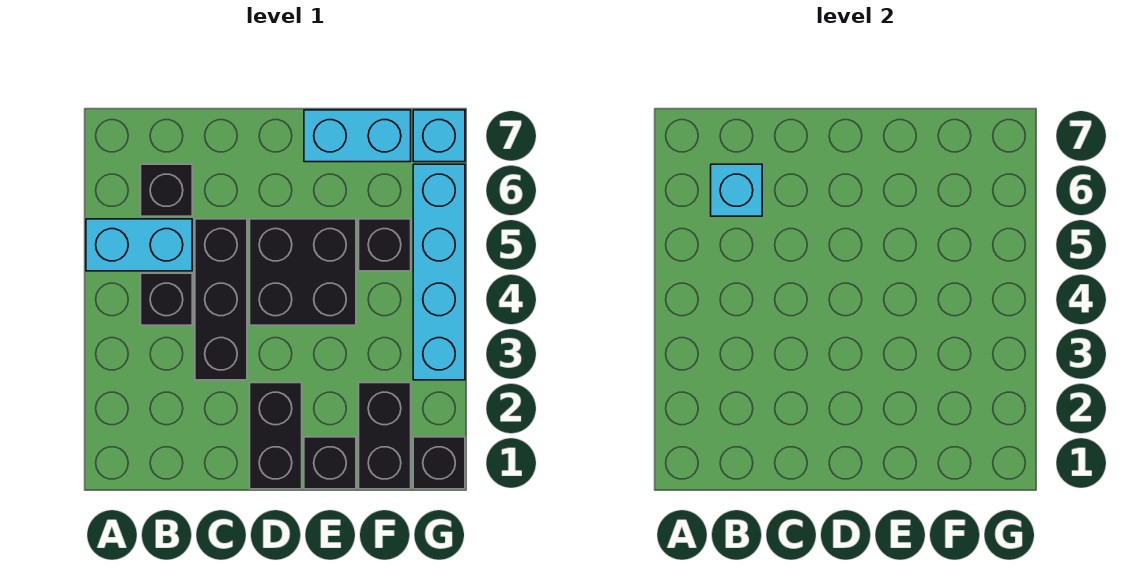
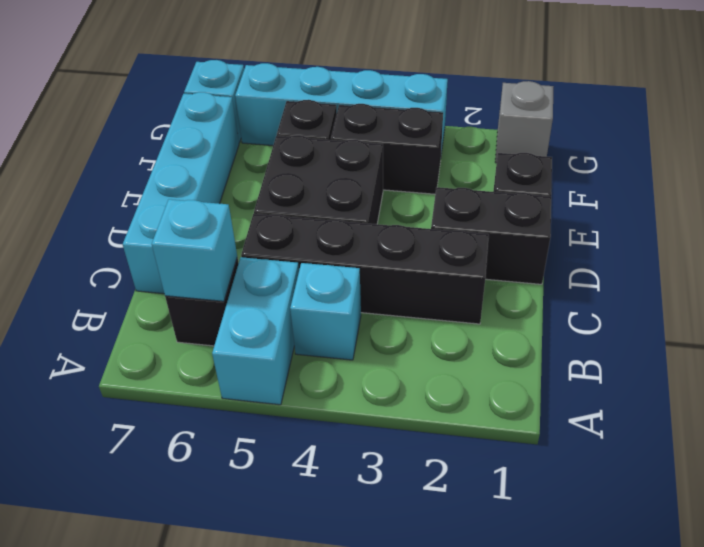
black brick B4 level 1 -> cyan brick B4 level 1
black brick C3:C5 level 1 -> black brick C2:C5 level 1
cyan brick E7:F7 level 1 -> cyan brick C7:F7 level 1
black brick F1:F2 level 1 -> black brick F3:F4 level 1
black brick G1 level 1 -> grey brick G1 level 1

